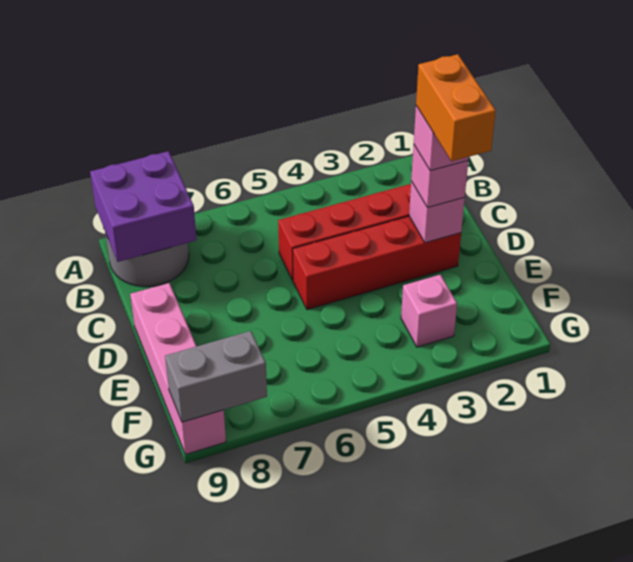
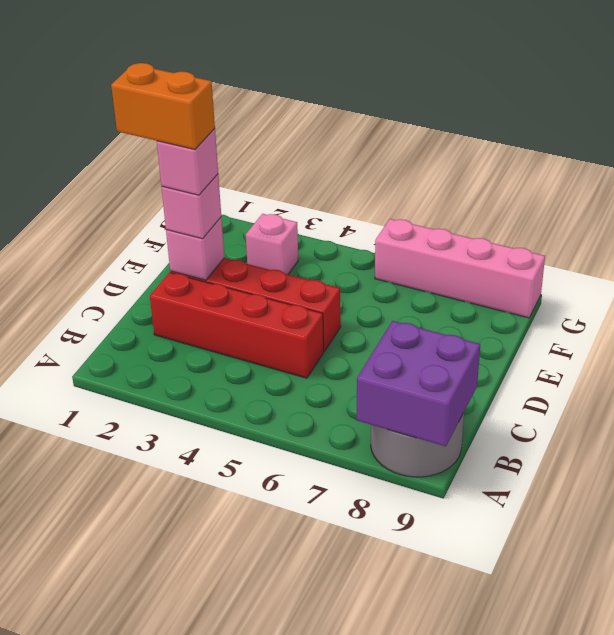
orange brick D2:E2 level 5 -> orange brick D1:D2 level 5
pink brick D9:G9 level 1 -> pink brick G6:G9 level 1
grey brick G8:G9 level 2 -> none

